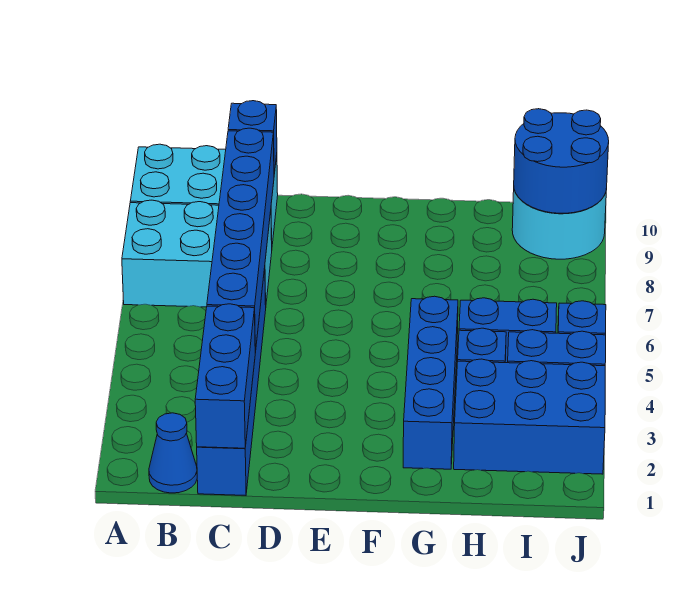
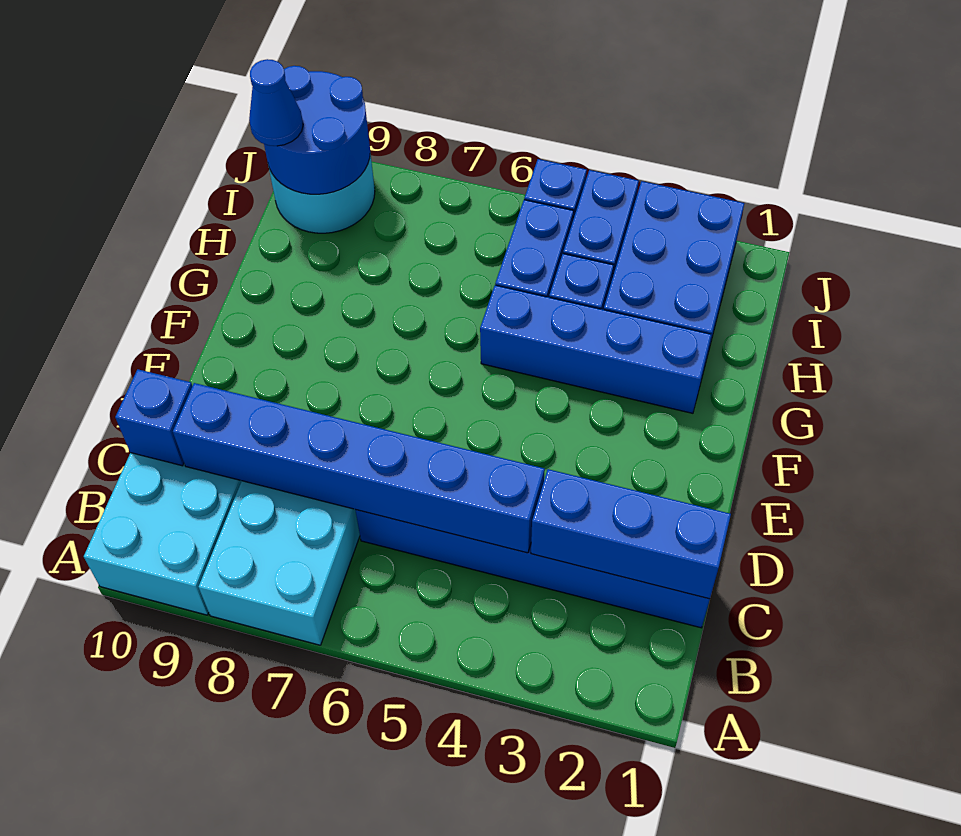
blue cone B1 level 1 -> blue cone I10 level 3

